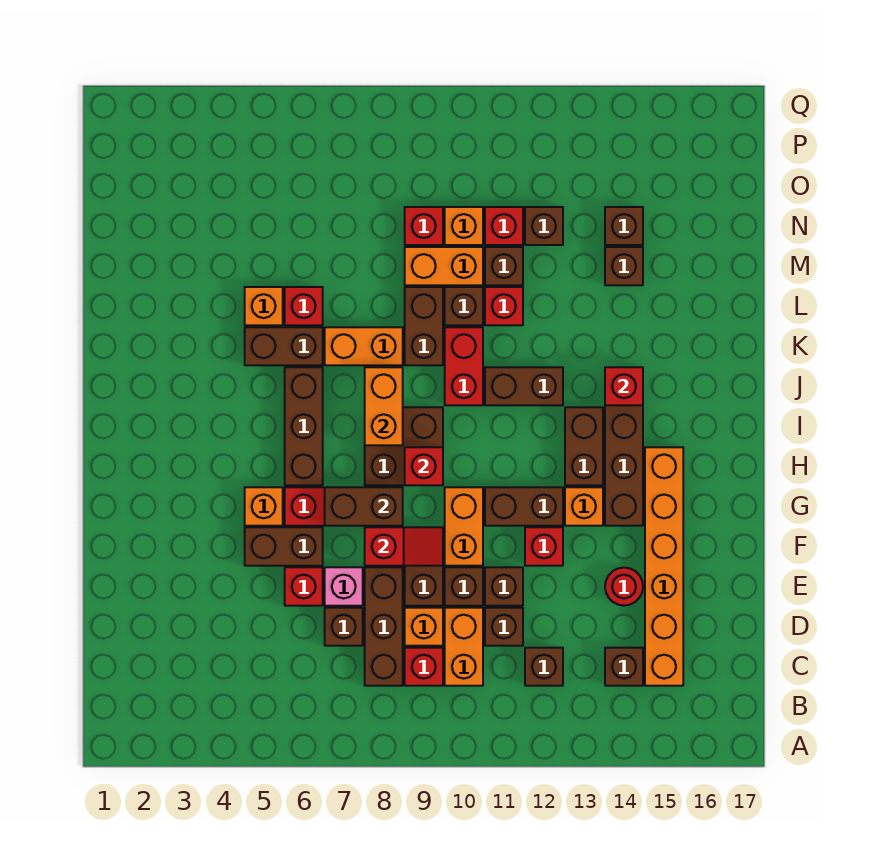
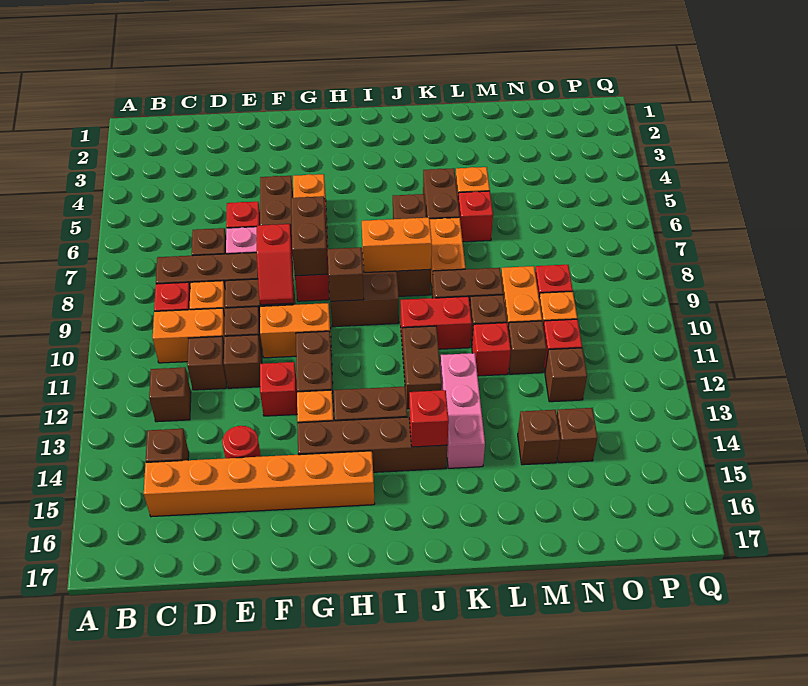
brown brick H6:J6 level 1 -> brown brick J6:J8 level 1
red brick H9 level 2 -> brown brick H9 level 2
none -> pink brick K12:K14 level 1

